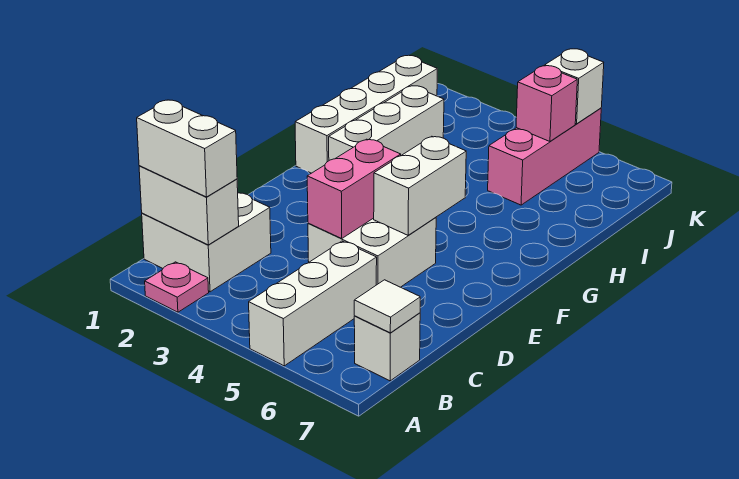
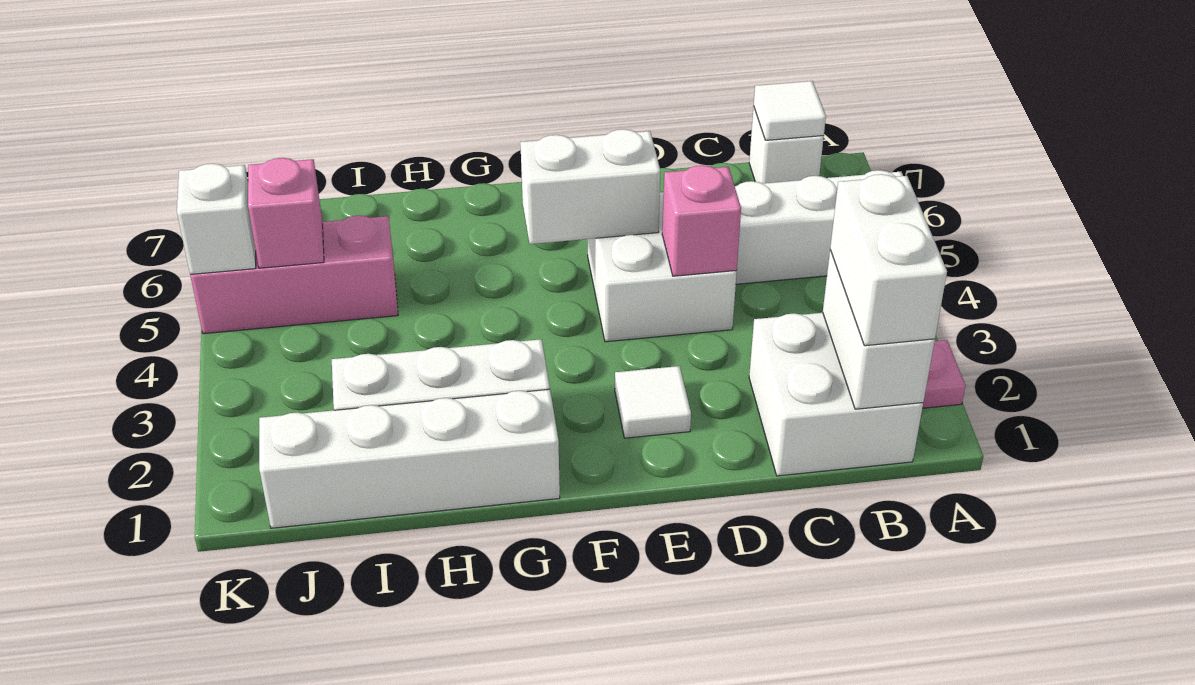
pink brick D4:E4 level 2 -> pink brick D4 level 2
none -> white tile E2 level 1

